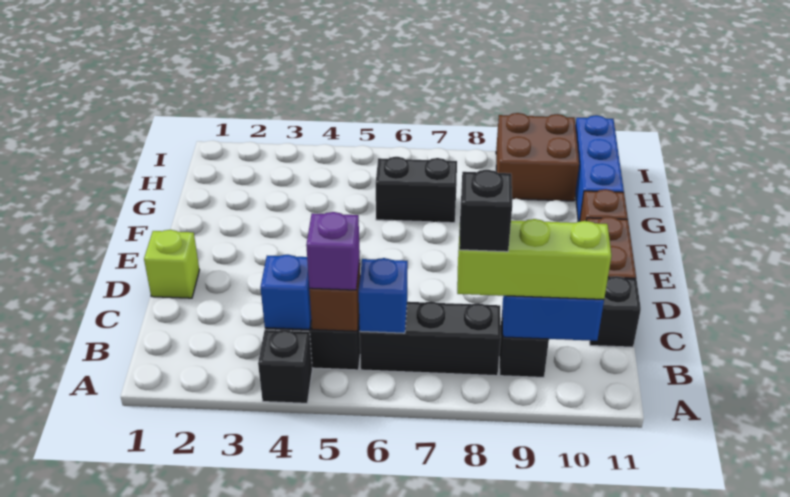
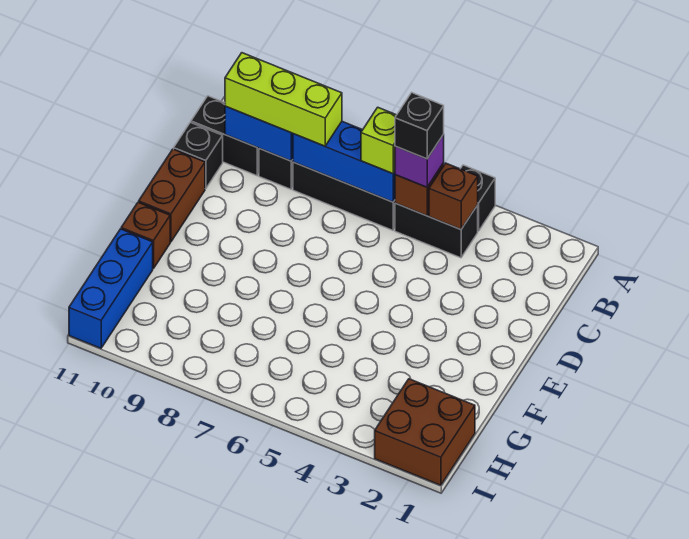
blue brick B4 level 2 -> brown brick B4 level 2
blue brick B6 level 2 -> blue brick B6:B8 level 2
black brick B8 level 4 -> black brick B5 level 4
lime brick D1 level 1 -> lime brick B6 level 3
black brick G6:G7 level 1 -> black brick B10:B11 level 1
brown brick H9:I10 level 1 -> brown brick H1:I2 level 1

